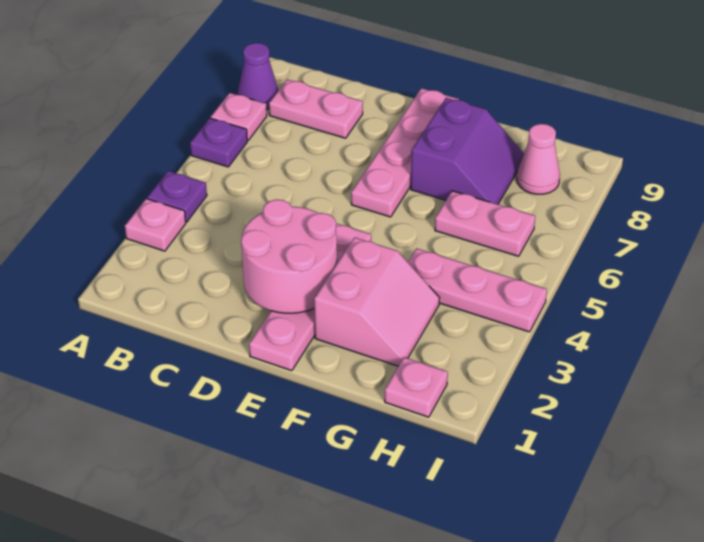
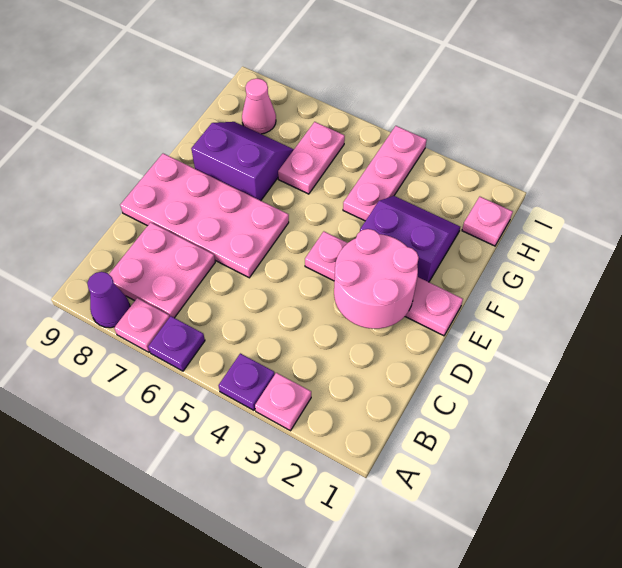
pink plate B8:C8 level 1 -> pink plate B7:C8 level 1
pink plate E6:E9 level 1 -> pink plate D6:E9 level 1
pink slope F2:G3 level 1 top F -> purple slope F2:G3 level 1 top F

